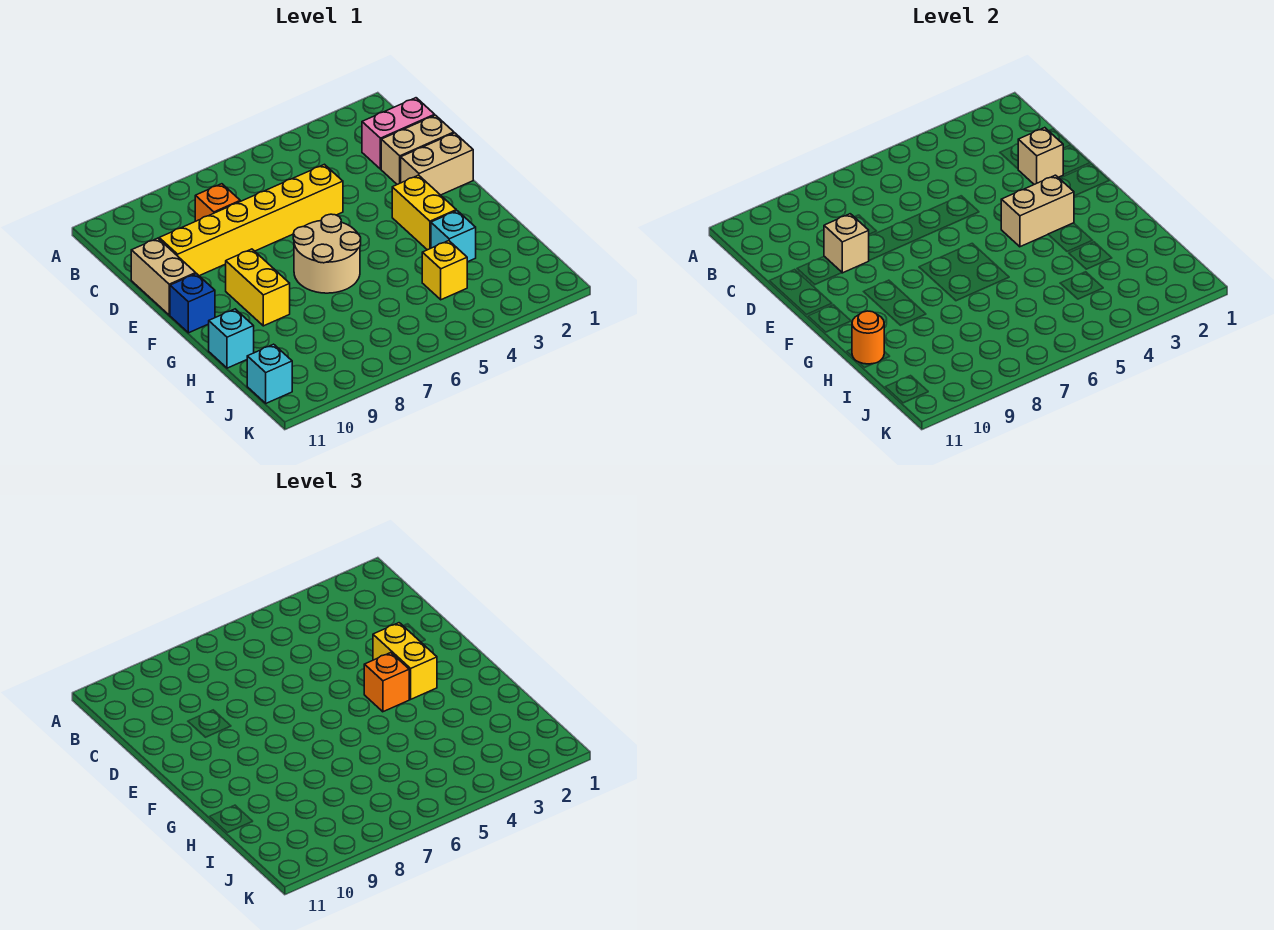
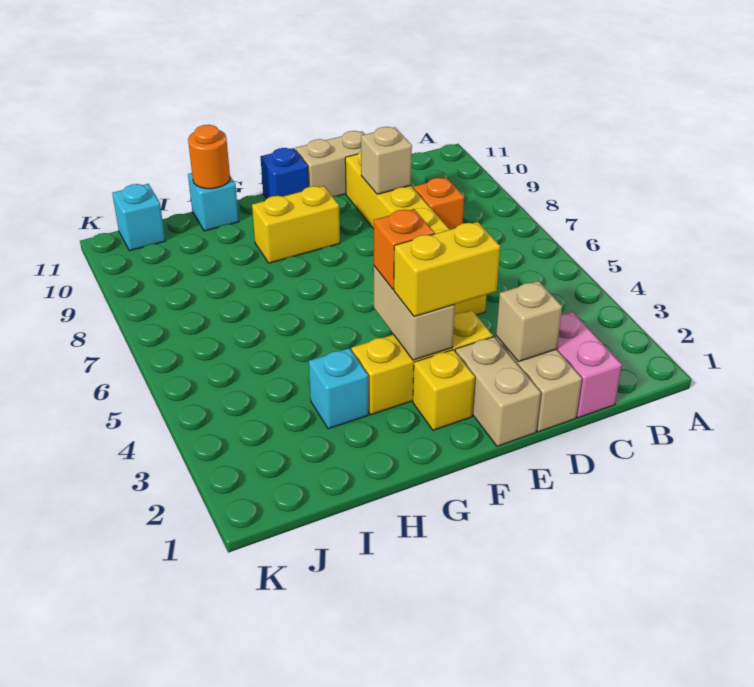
yellow brick F3:G3 level 1 -> yellow brick E3:G3 level 1
tan round brick F6:G7 level 1 -> none
yellow brick I4 level 1 -> yellow brick F2 level 1

